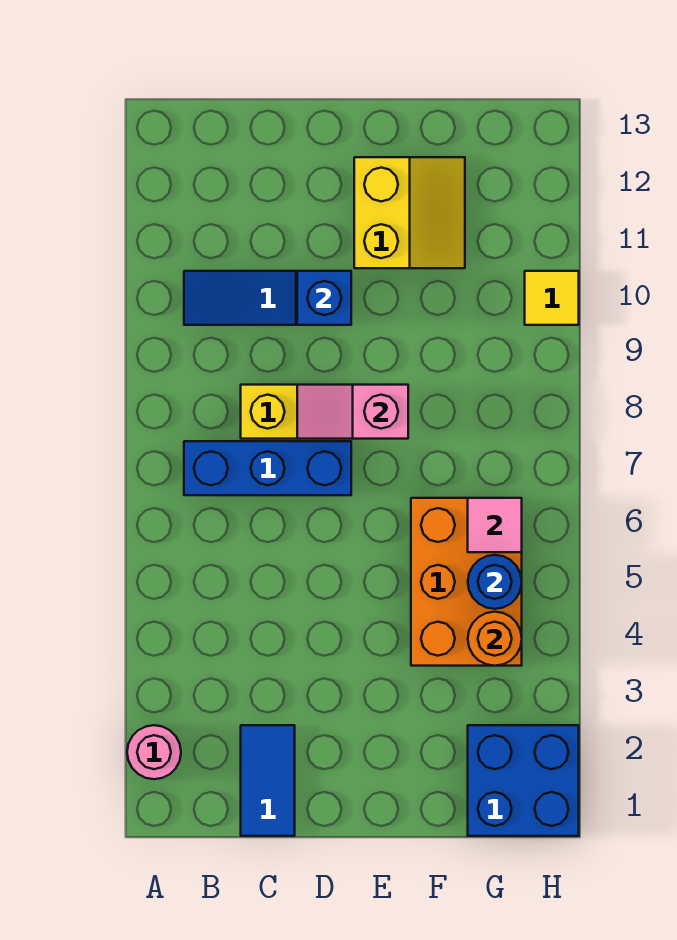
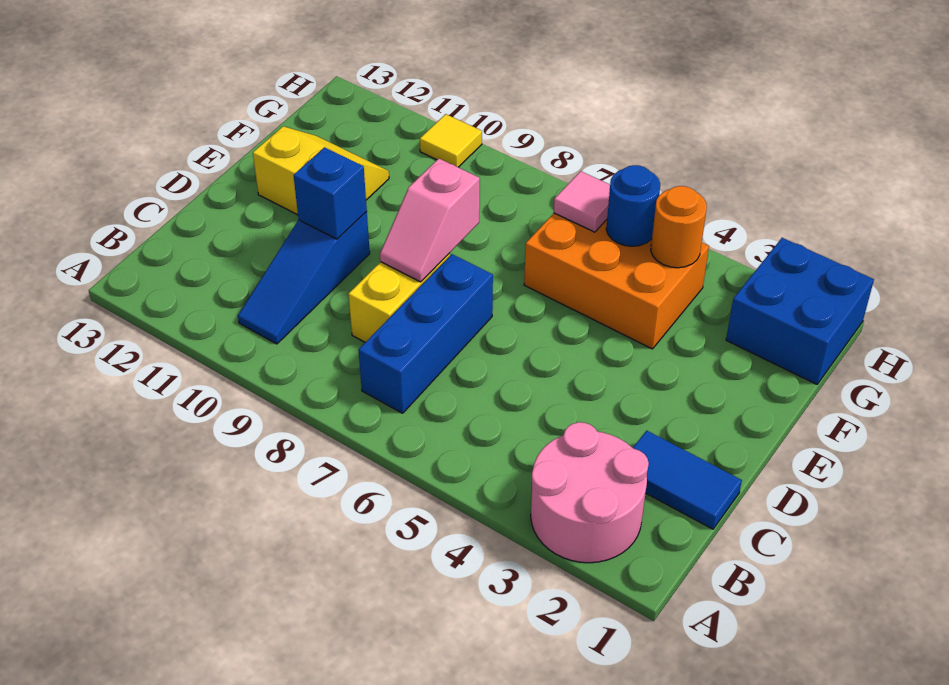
pink round brick A2 level 1 -> pink round brick A2:B3 level 1

